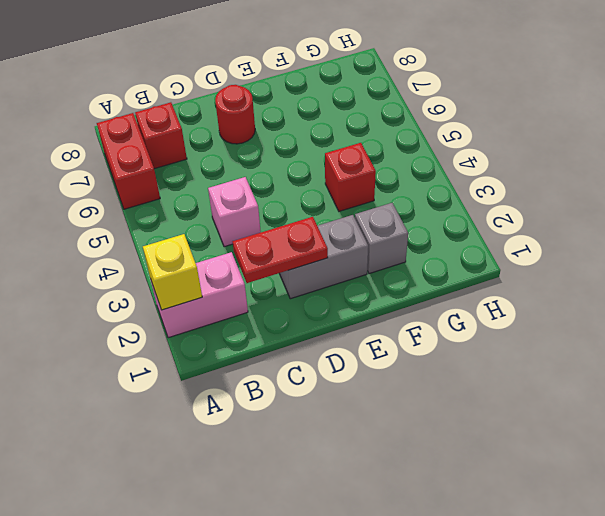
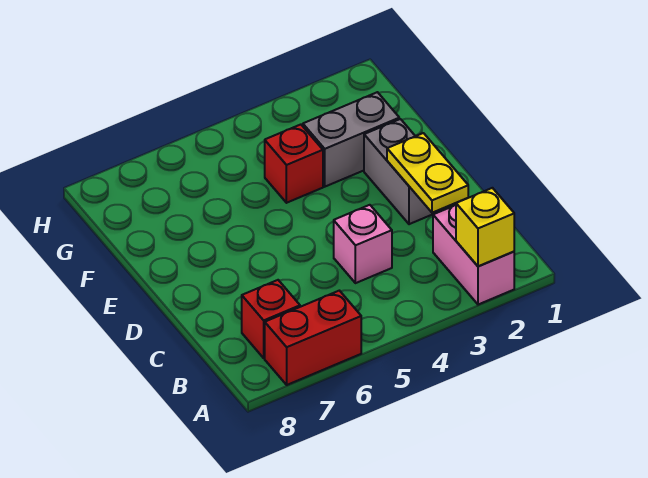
red plate C2:D2 level 2 -> yellow plate C2:D2 level 2
red round brick D7 level 1 -> none
grey brick F2 level 1 -> grey brick F2:F3 level 1

